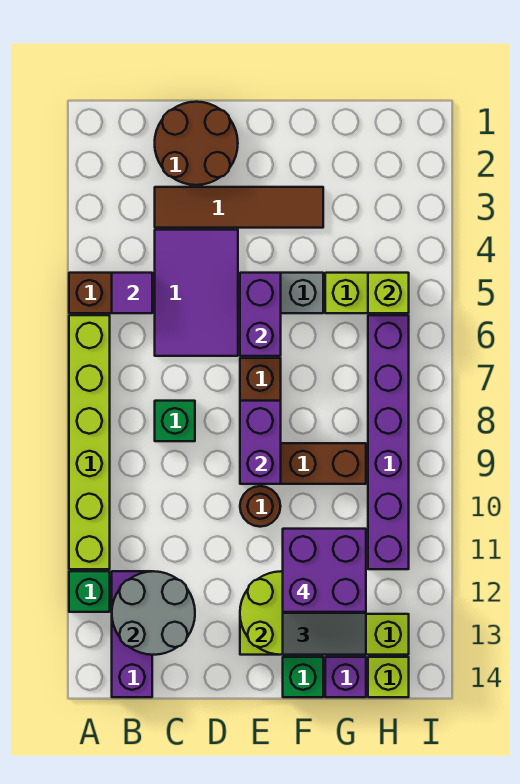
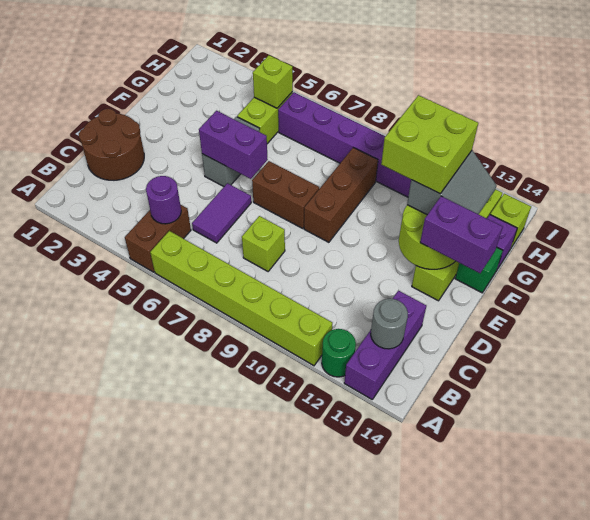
green brick A12 level 1 -> green round brick A12 level 1
purple tile B5 level 2 -> purple round brick B5 level 2
purple brick B12:B14 level 1 -> purple brick A13:C13 level 1
grey round brick B12:C13 level 2 -> grey round brick B13 level 2
brown tile C3:F3 level 1 -> none
purple tile C4:D6 level 1 -> purple tile C6:D6 level 1
green brick C8 level 1 -> lime brick C8 level 1
purple brick E8:E9 level 2 -> purple brick E13:E14 level 3
brown round brick E10 level 1 -> none
purple brick F11:G12 level 4 -> lime brick F11:G12 level 4

